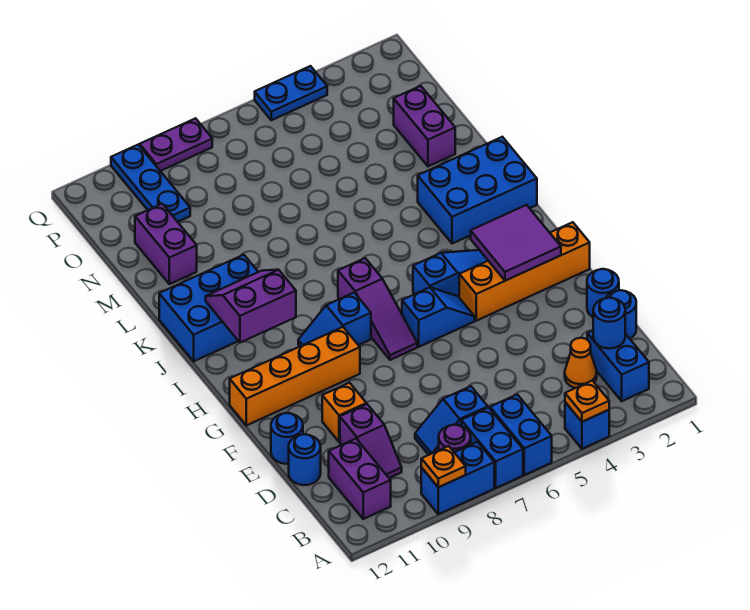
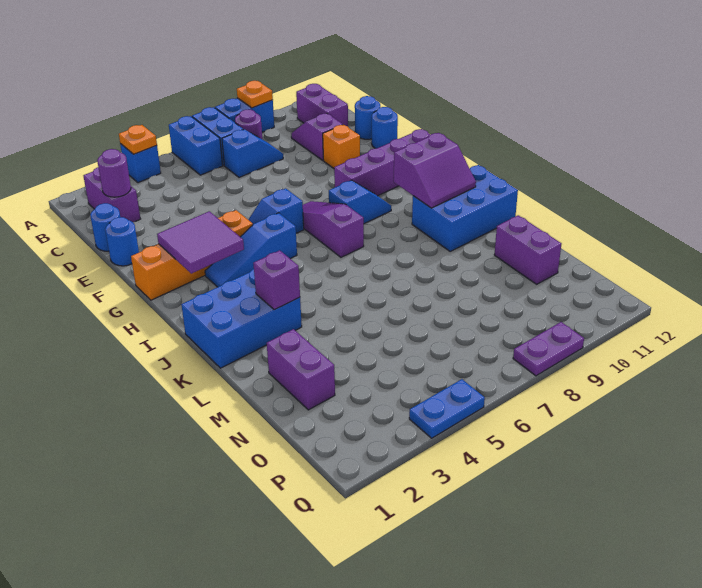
blue brick B2:C2 level 1 -> purple brick B2:C2 level 1
blue round brick C2 level 2 -> purple round brick C2 level 2
orange cone C3 level 1 -> none
orange brick G9:G12 level 1 -> purple brick G9:G12 level 1
none -> purple brick K3 level 2
blue plate O10:Q10 level 1 -> none

